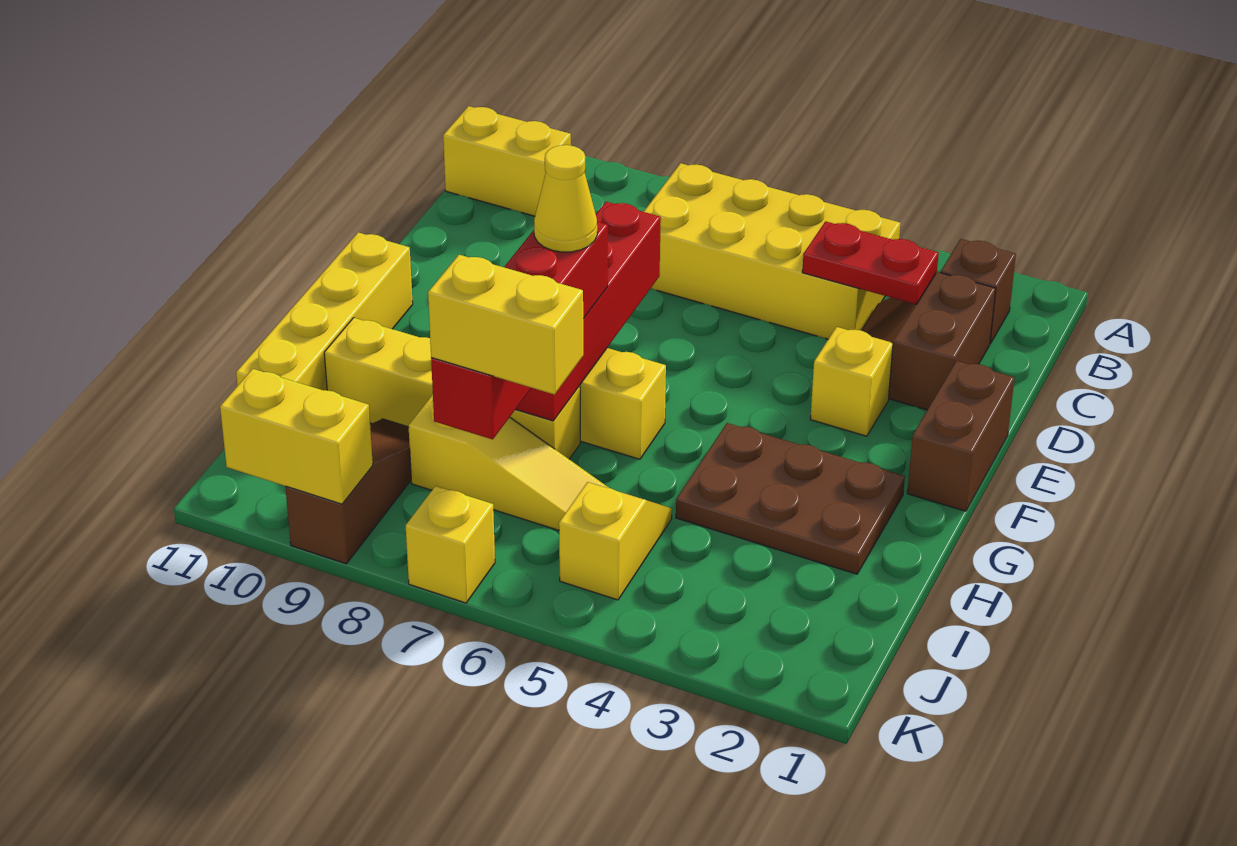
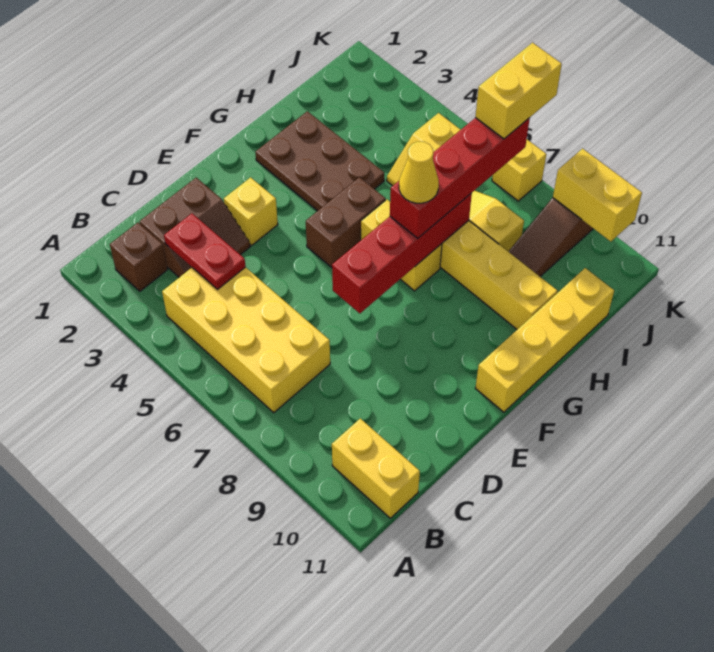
brown brick E1:F1 level 1 -> brown brick F5:G5 level 1
yellow brick J6:J7 level 4 -> yellow brick J7:K7 level 4

